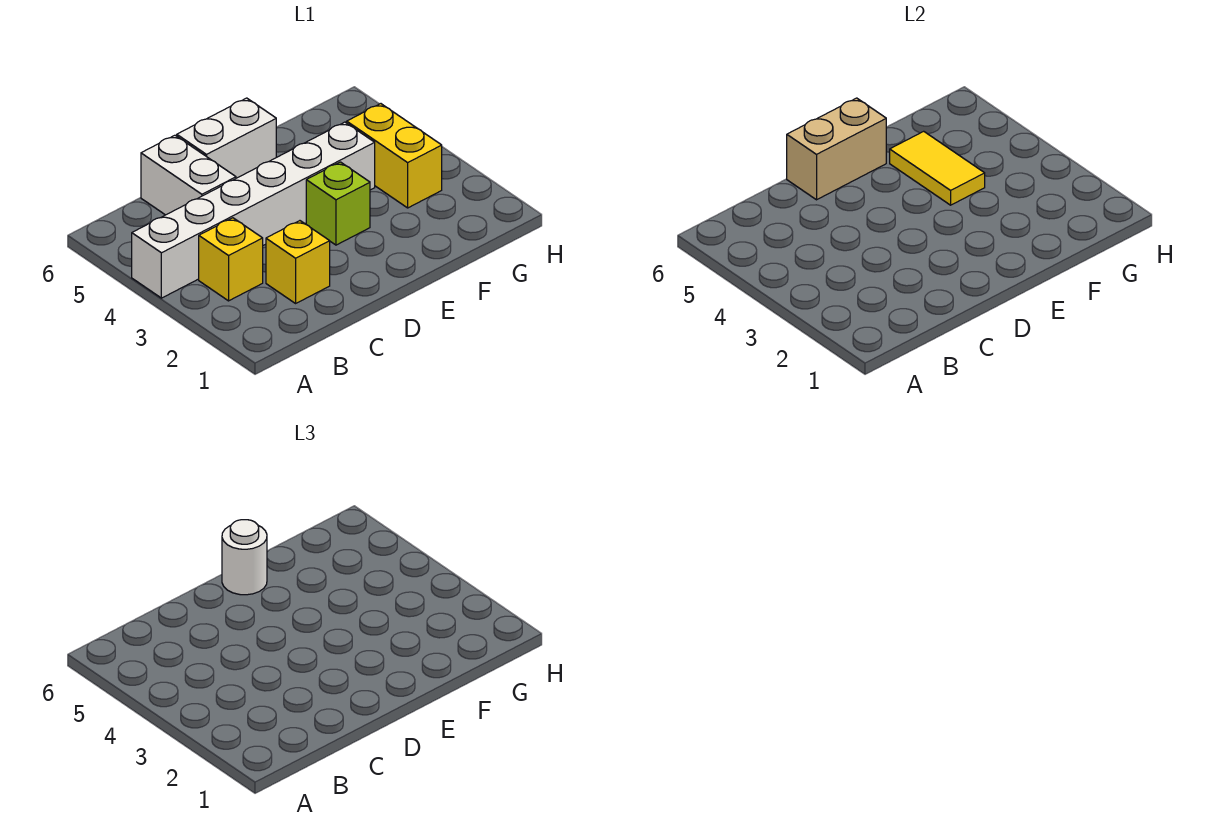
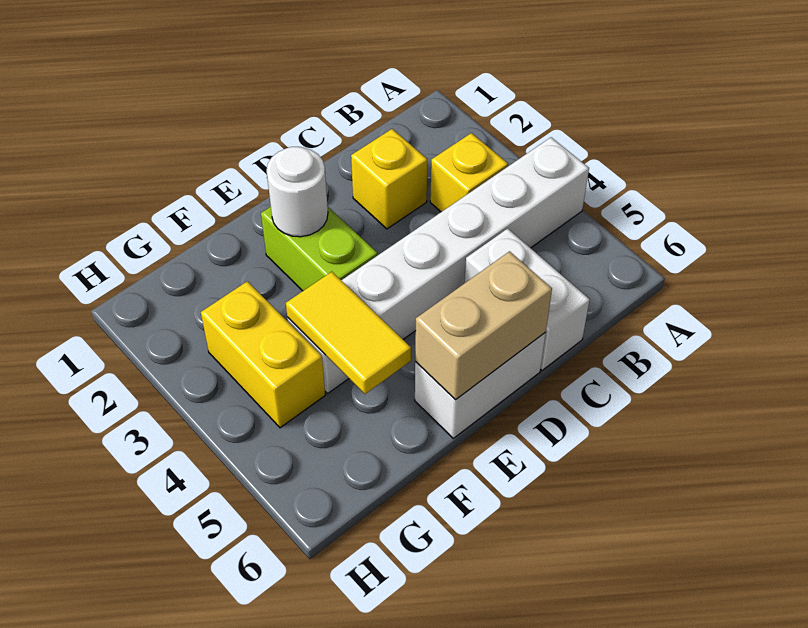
lime brick E3 level 1 -> lime brick E2:E3 level 1
white round brick E6 level 3 -> white round brick E2 level 2

